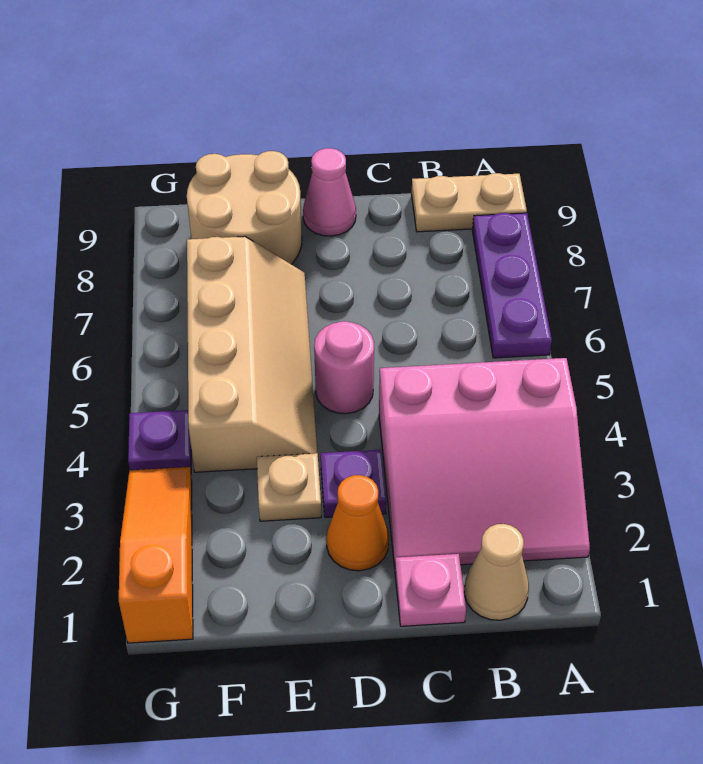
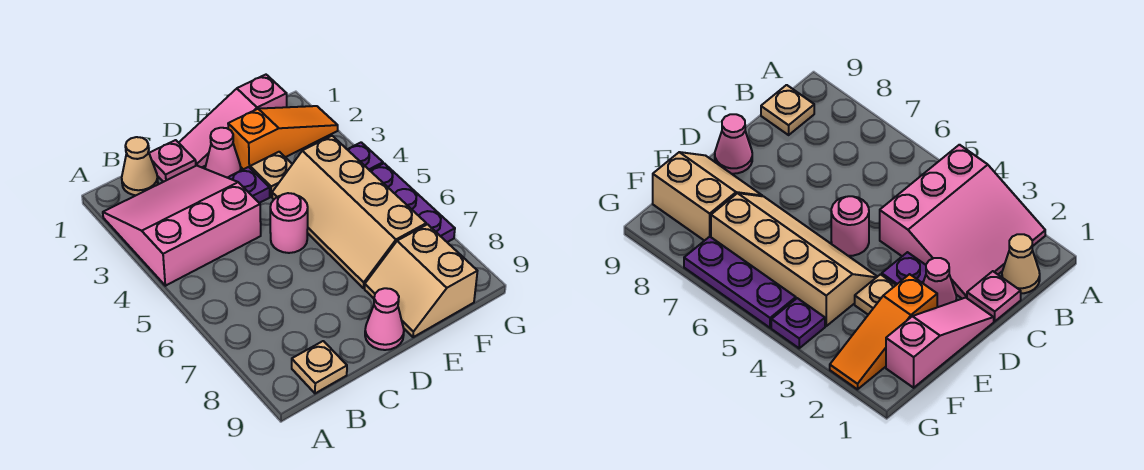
purple plate A6:A8 level 1 -> purple plate G5:G7 level 1
tan plate A9:B9 level 1 -> tan plate B9 level 1
none -> pink slope D1:F1 level 1 top F
orange cone D2 level 1 -> pink cone D2 level 1
tan round brick E8:F9 level 1 -> tan slope E8:F9 level 1 top F
orange slope G1:G3 level 1 top 1 -> orange slope E2:G2 level 1 top E

